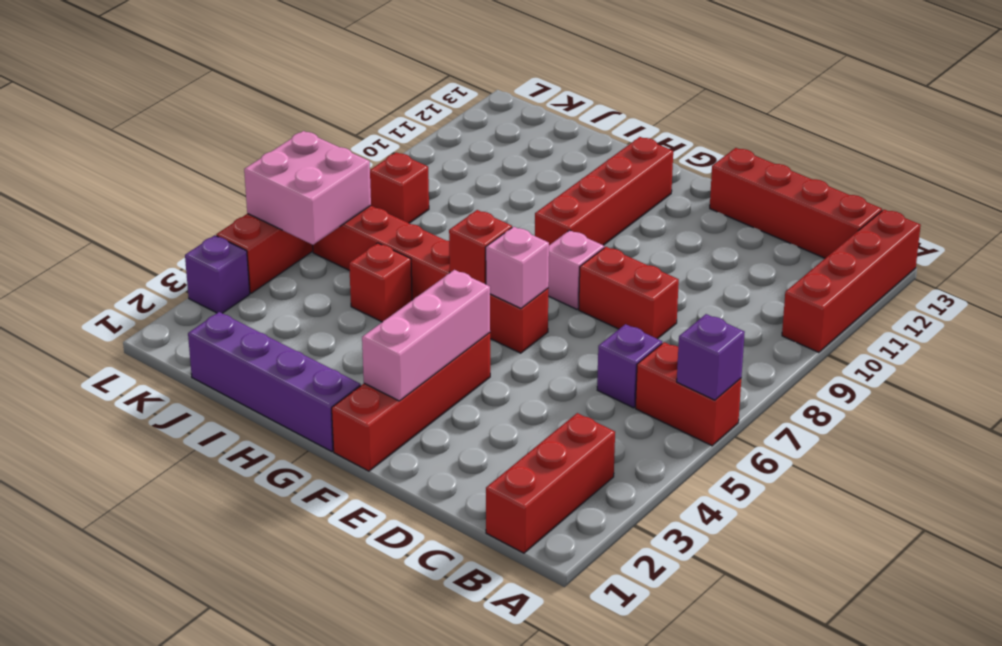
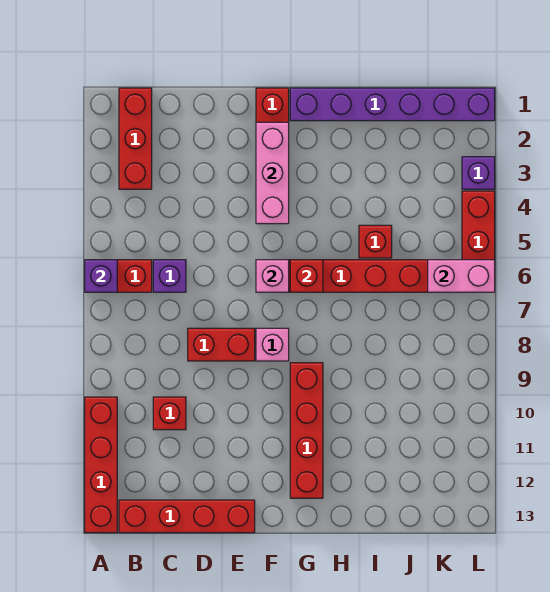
purple brick G1:J1 level 1 -> purple brick G1:L1 level 1
pink brick K5:L6 level 2 -> pink brick K6:L6 level 2
red brick K8 level 1 -> red brick C10 level 1

